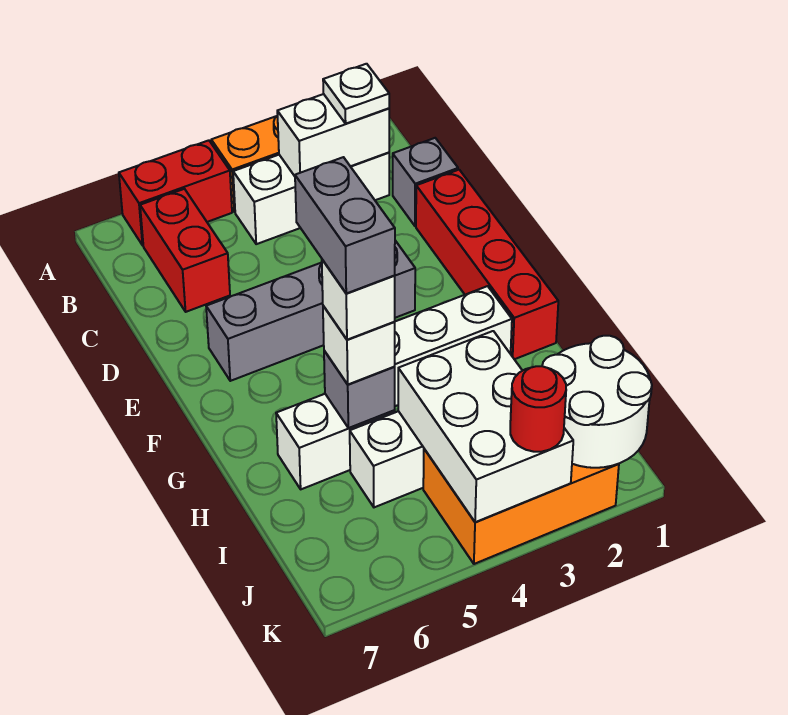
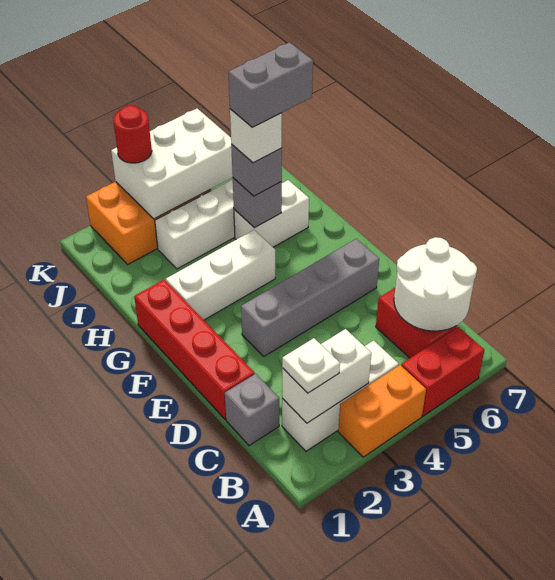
grey brick G5:H5 level 5 -> grey brick H5:H6 level 5
white brick H5 level 3 -> grey brick H5 level 3
white brick I3:K4 level 2 -> white brick J3:K5 level 2
white round brick J1:K2 level 2 -> white round brick B6:C7 level 2

